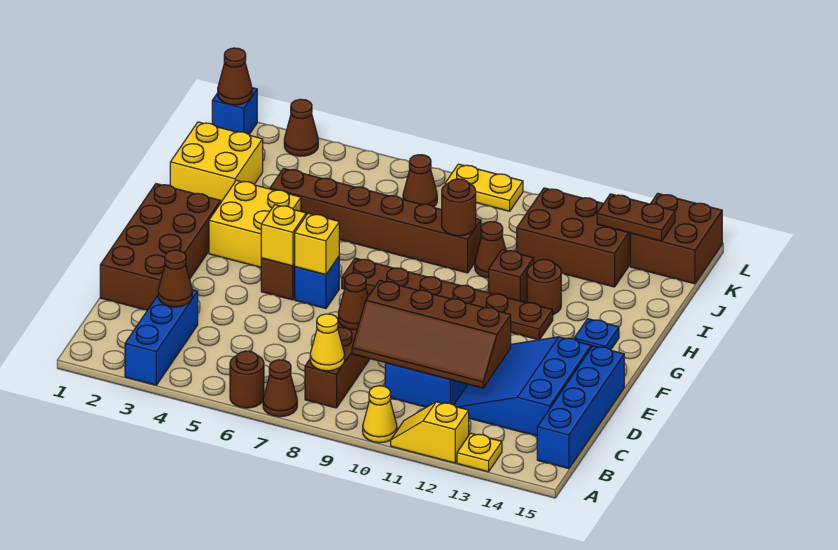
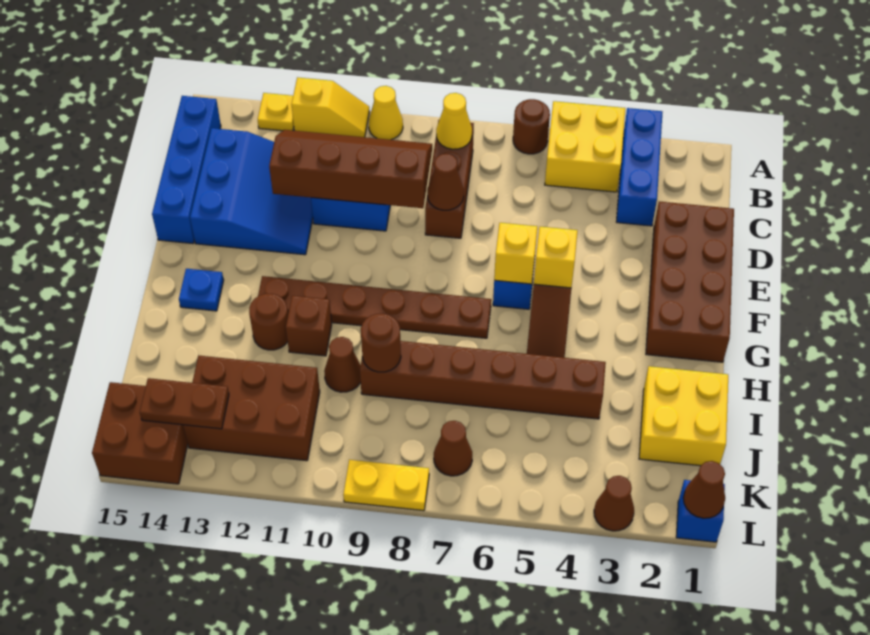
brown cone A7 level 1 -> none
brown cone C3 level 2 -> none
yellow brick G3:H4 level 1 -> yellow brick A4:B5 level 1

